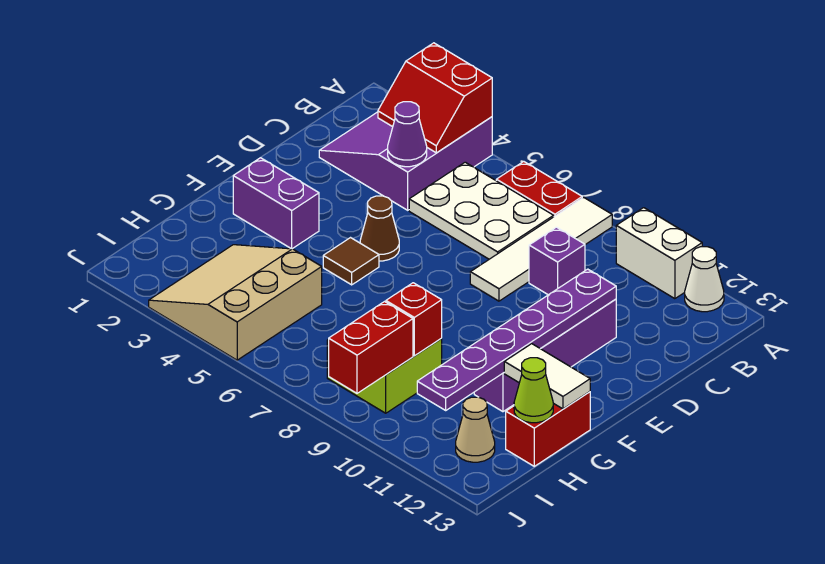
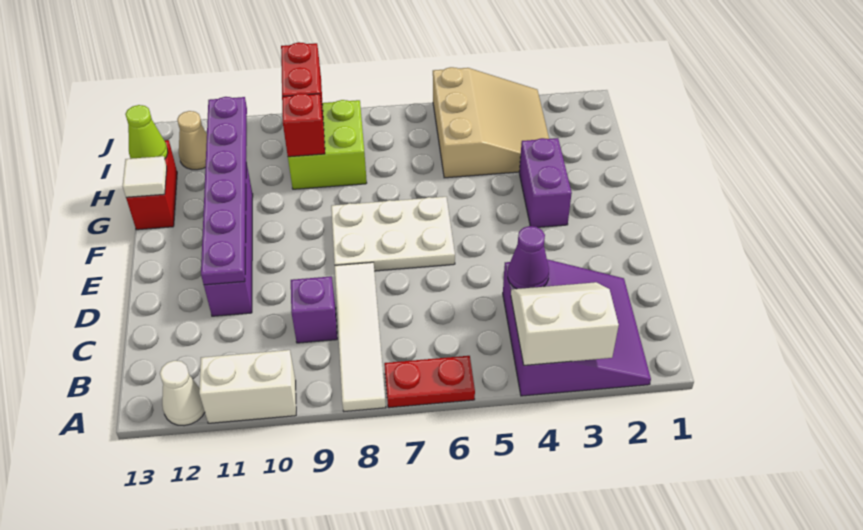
red slope A3:B4 level 2 top A -> white slope A3:B4 level 2 top A
white plate B5:C7 level 1 -> white plate E6:F8 level 1
brown cone E5 level 1 -> none
purple brick F2:F3 level 1 -> purple brick F3:G3 level 1
brown tile F5 level 1 -> none
white tile G12:G13 level 2 -> white tile G13 level 2

